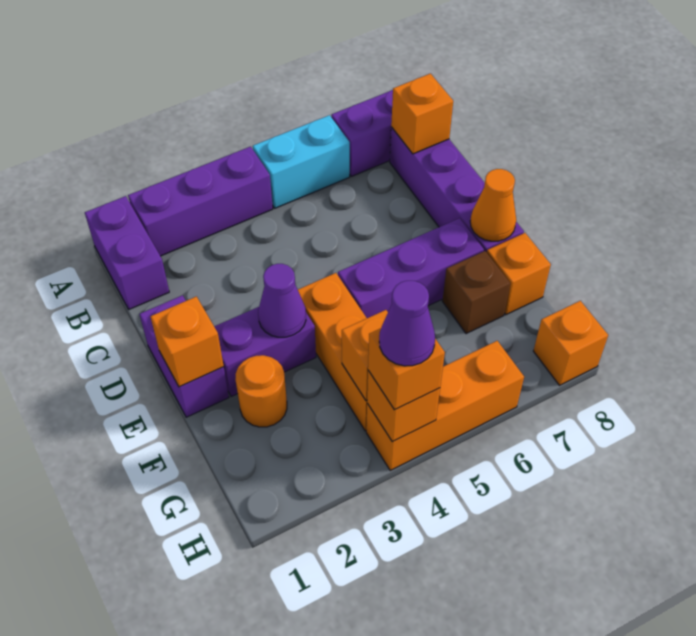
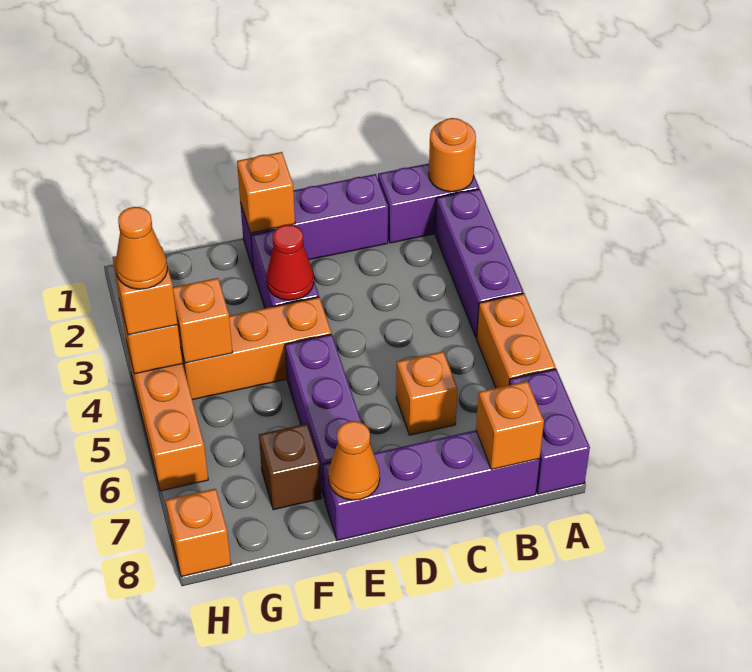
cyan brick A5:A6 level 1 -> orange brick A5:A6 level 1
purple brick D1:E1 level 1 -> purple brick C1:E1 level 1
purple cone E3 level 2 -> red cone E3 level 2
orange round brick F2 level 1 -> orange round brick A1 level 2
orange brick F8 level 1 -> orange brick C6 level 1
purple cone H4 level 4 -> orange cone H4 level 4

